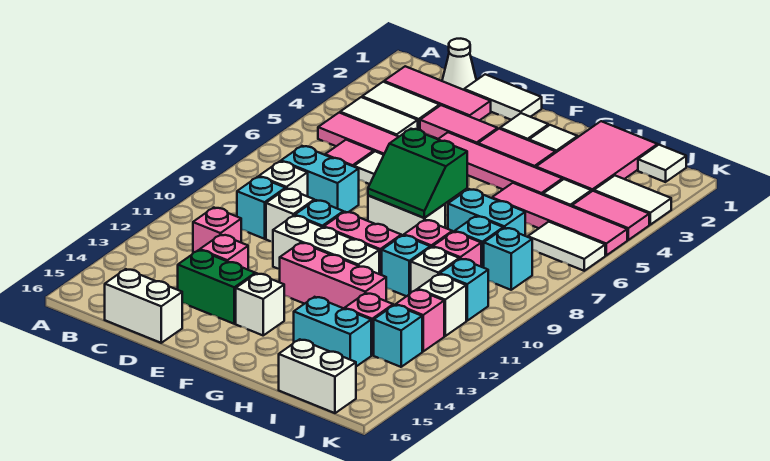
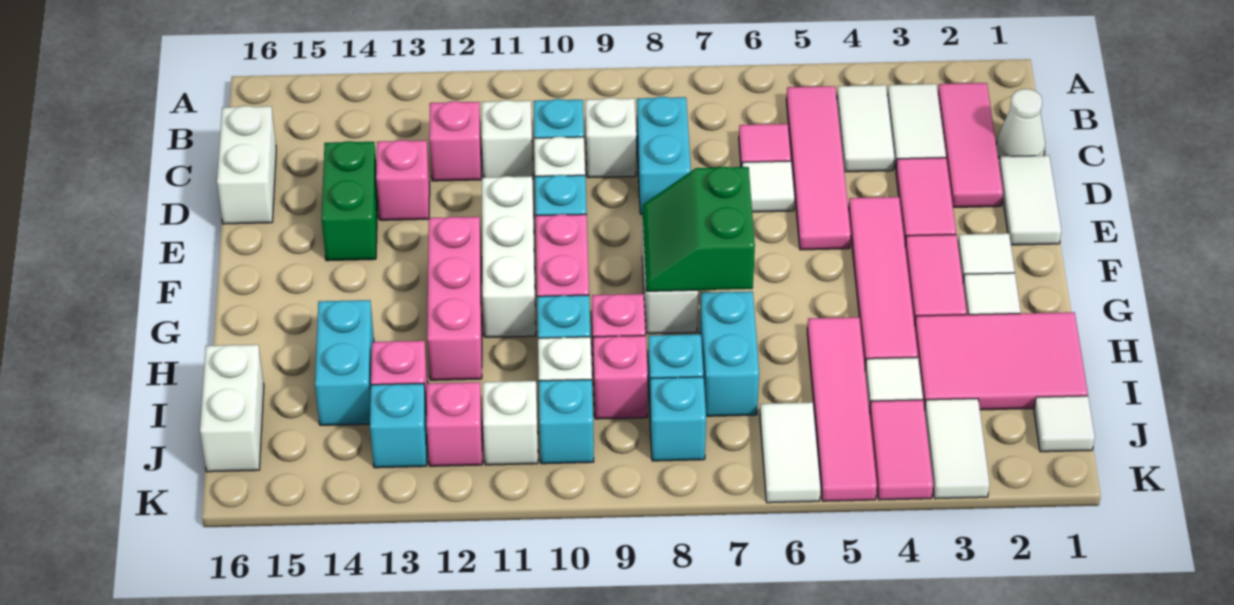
white brick F14 level 1 -> white brick C11 level 1

